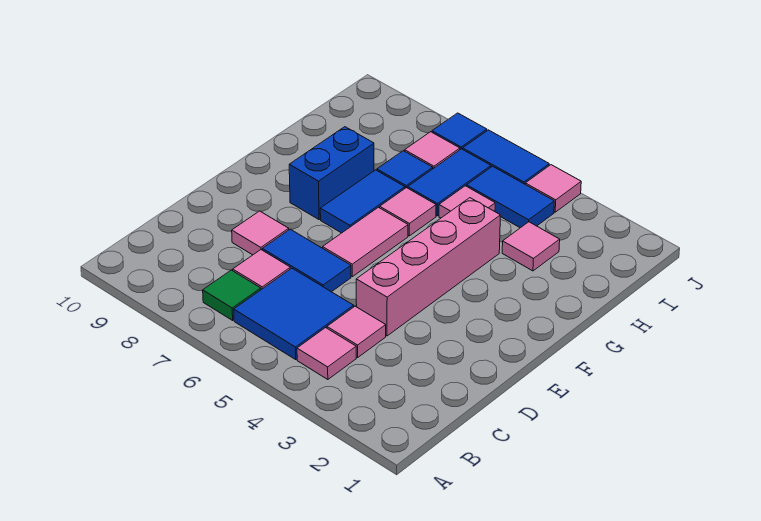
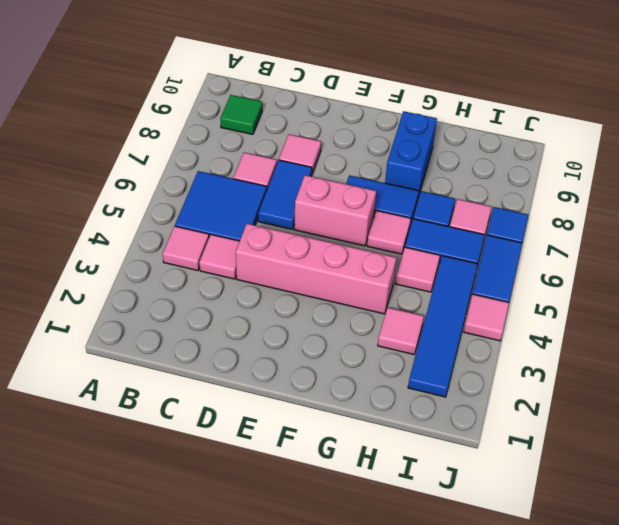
green tile B7 level 1 -> green tile B9 level 1
pink tile E6:F6 level 1 -> pink brick E6:F6 level 1
blue brick F8:G8 level 1 -> blue brick G8:G9 level 1
blue tile I4:I5 level 1 -> blue tile I2:I5 level 1

